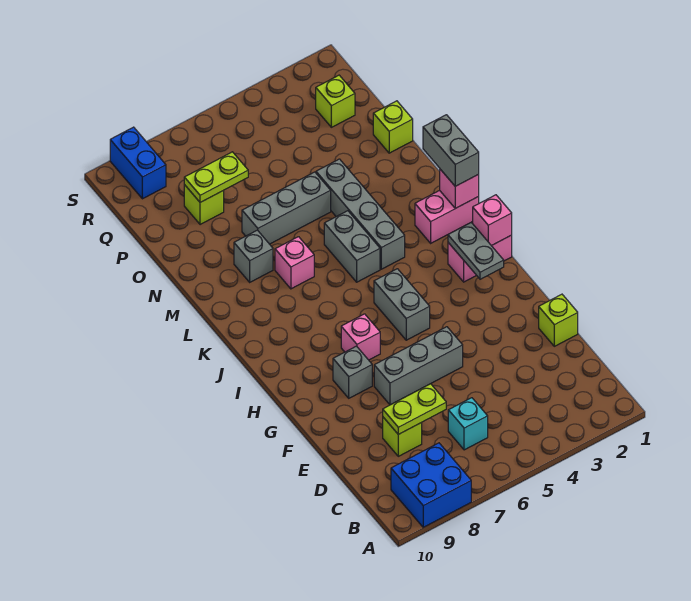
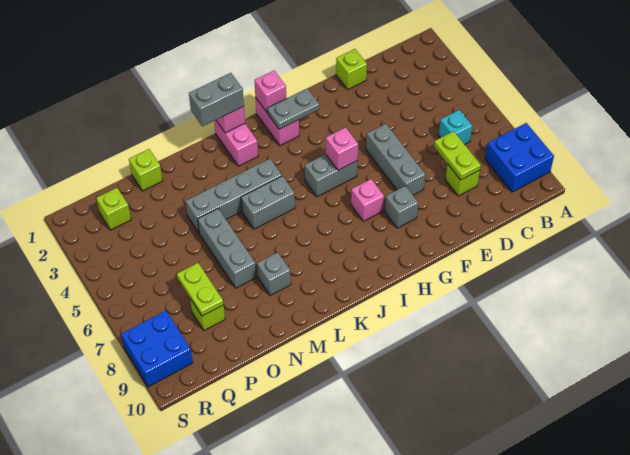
pink brick L7 level 1 -> pink brick H5 level 2
blue brick R9:S9 level 1 -> blue brick R8:S9 level 1

